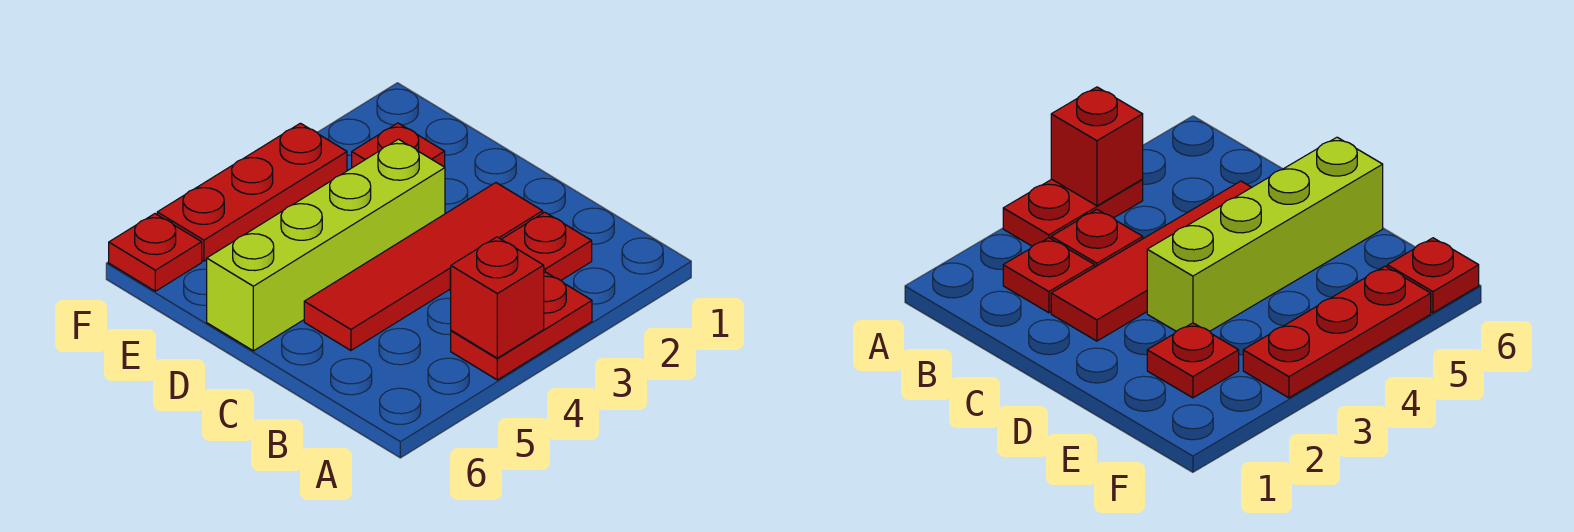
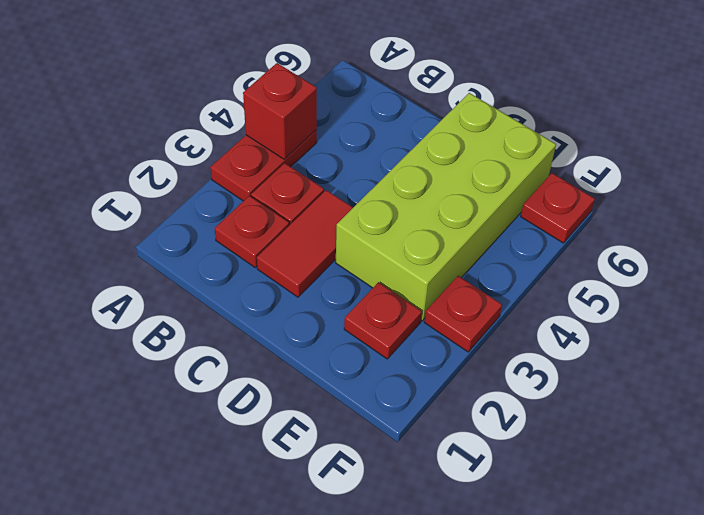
red tile C2:C5 level 1 -> red tile C2:C3 level 1
lime brick D3:D6 level 1 -> lime brick D3:E6 level 1
red plate F3:F5 level 1 -> red plate F3 level 1

